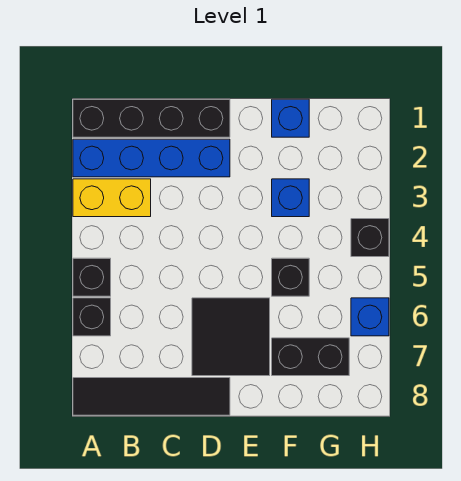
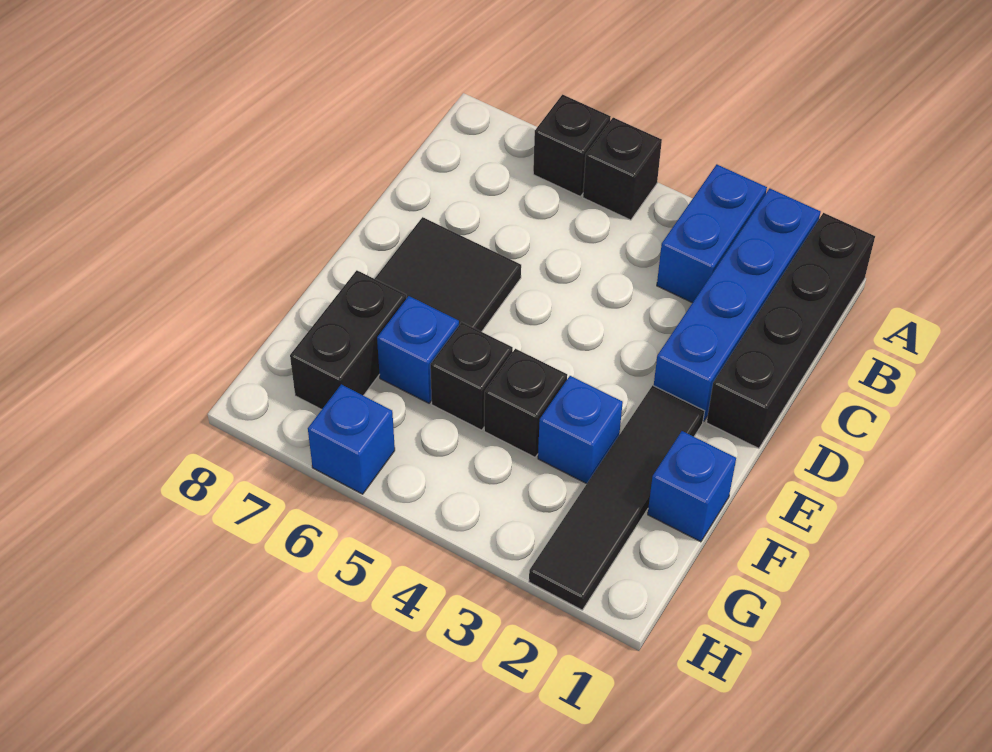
yellow brick A3:B3 level 1 -> blue brick A3:B3 level 1
black tile A8:D8 level 1 -> black tile E2:H2 level 1
none -> blue brick F6 level 1
black brick H4 level 1 -> black brick F4 level 1

